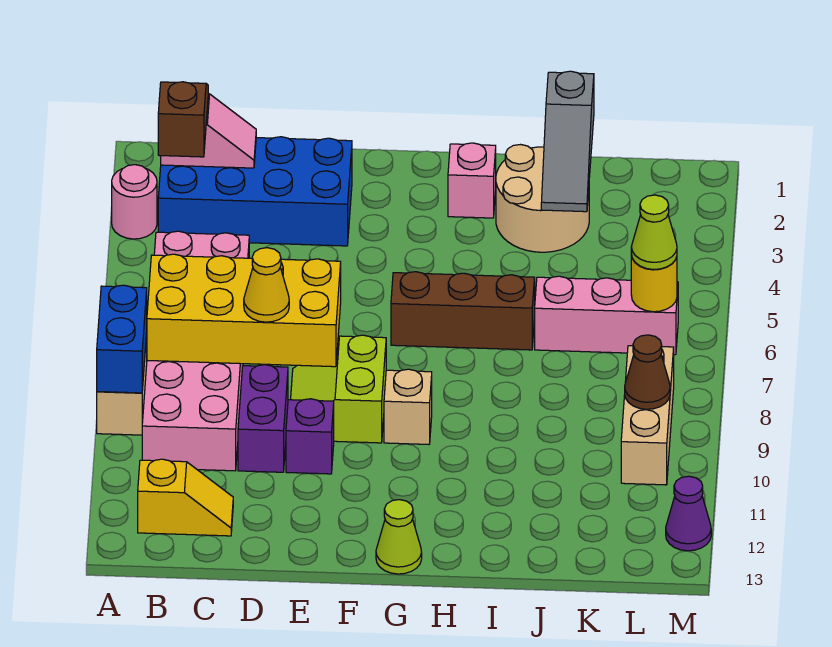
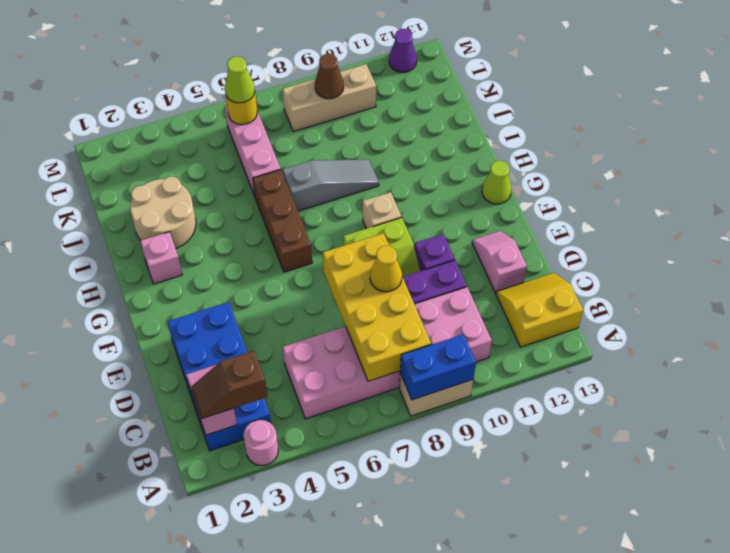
yellow slope B12:C12 level 1 top B -> yellow slope B12:C13 level 1 top B
none -> pink slope D12:E12 level 1 top D
grey slope J1:J3 level 2 top 1 -> grey slope I7:I9 level 1 top 7

